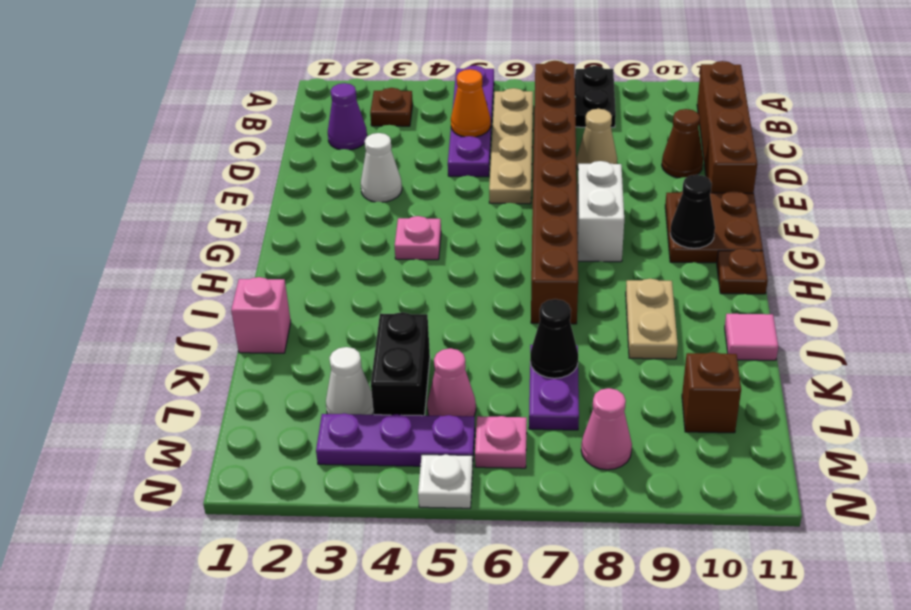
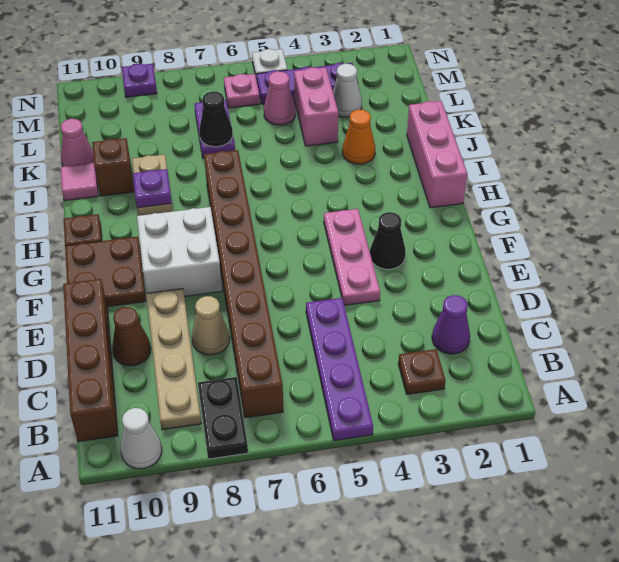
tan plate B6:E6 level 1 -> tan plate B9:E9 level 1
orange cone C5 level 2 -> orange cone J3 level 1
white cone E3 level 1 -> white cone A10 level 1
white brick F8:G8 level 1 -> white brick F8:G9 level 1
pink plate G4 level 1 -> pink plate E4:G4 level 1
black cone G10 level 2 -> black cone F3 level 1
none -> purple plate I9 level 2
pink brick J1 level 1 -> pink brick H1:J1 level 1
black brick K4:L4 level 1 -> pink brick K4:L4 level 1
brown brick L10 level 1 -> brown brick J10 level 1
pink cone M8 level 1 -> pink cone K11 level 1
none -> purple plate N9 level 1

